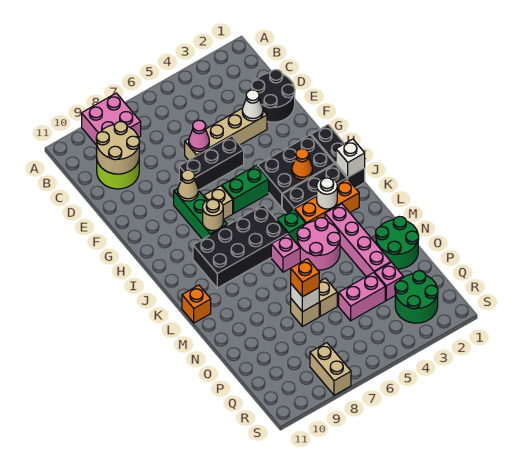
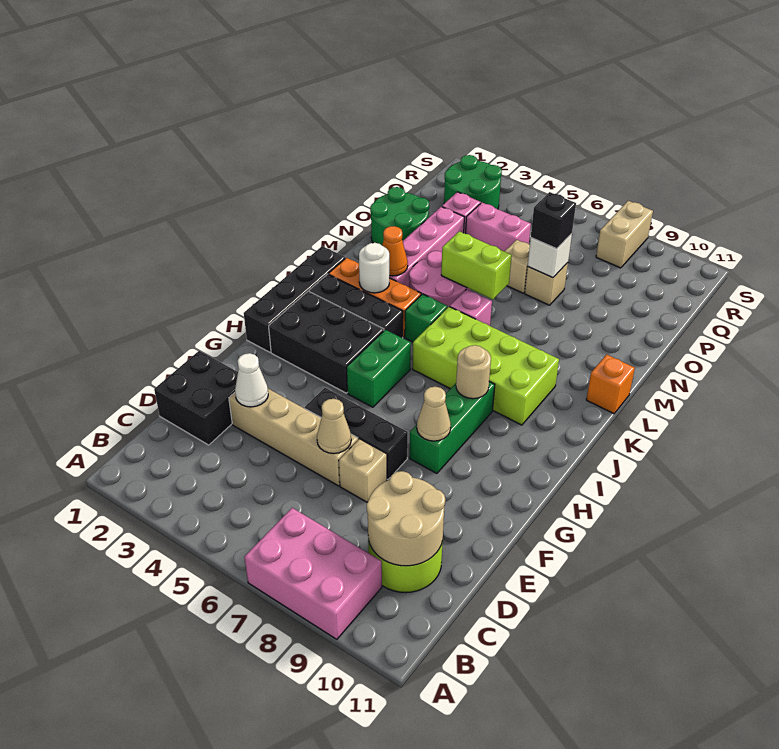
pink brick A8:B9 level 1 -> pink brick A7:B9 level 1
black round brick D1:E2 level 1 -> black brick D1:E2 level 1
pink cone E6 level 2 -> tan cone E6 level 2
black brick H1:J1 level 1 -> black brick H1:K1 level 1
green brick H5:H6 level 1 -> green brick H5:I5 level 1
tan brick H7 level 1 -> tan brick E7 level 1
orange cone I3 level 2 -> orange cone L3 level 2
white brick J1 level 2 -> none
black brick J6:K9 level 1 -> lime brick J6:K9 level 1
none -> lime brick M5:M6 level 2
orange brick O7 level 3 -> black brick O7 level 3

